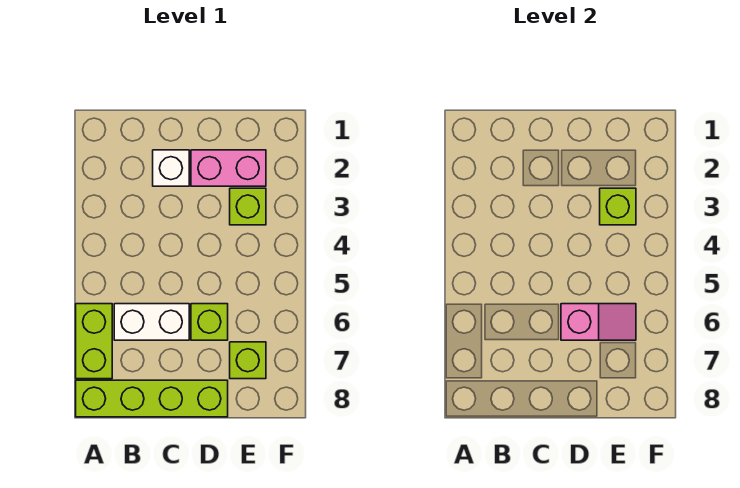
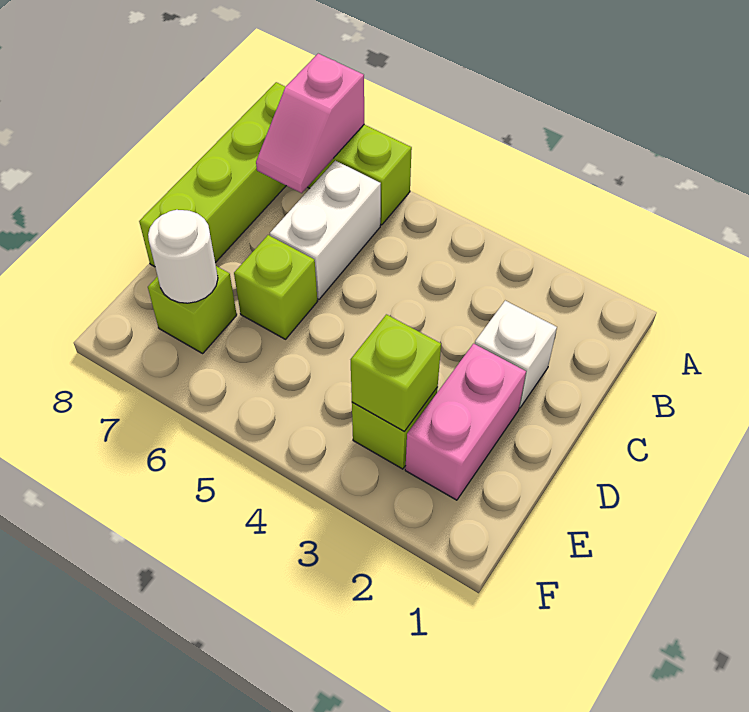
pink slope D6:E6 level 2 top D -> pink slope A7:B7 level 2 top A
none -> white round brick E7 level 2

